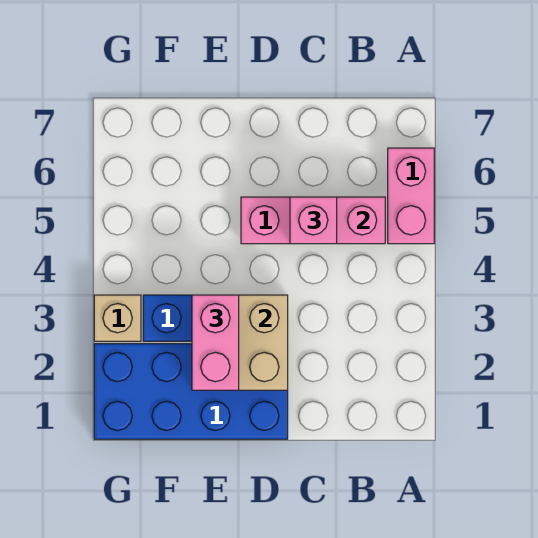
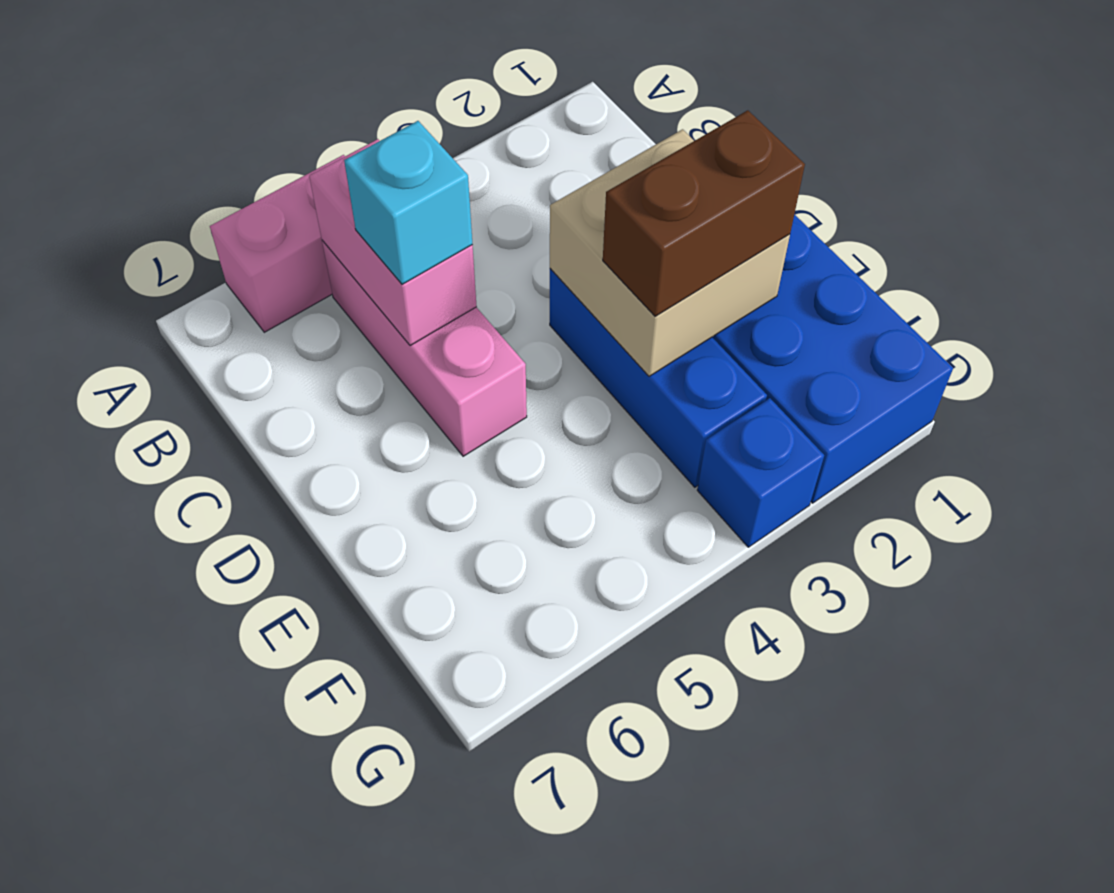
pink brick C5 level 3 -> cyan brick C5 level 3
pink brick E2:E3 level 3 -> brown brick E2:E3 level 3
tan brick G3 level 1 -> blue brick G3 level 1

